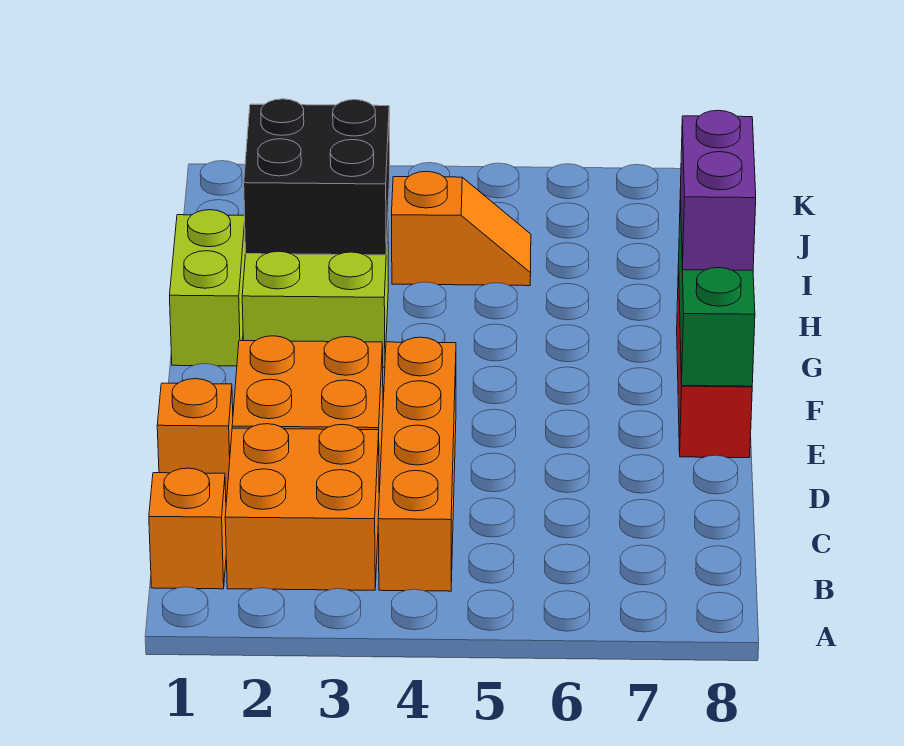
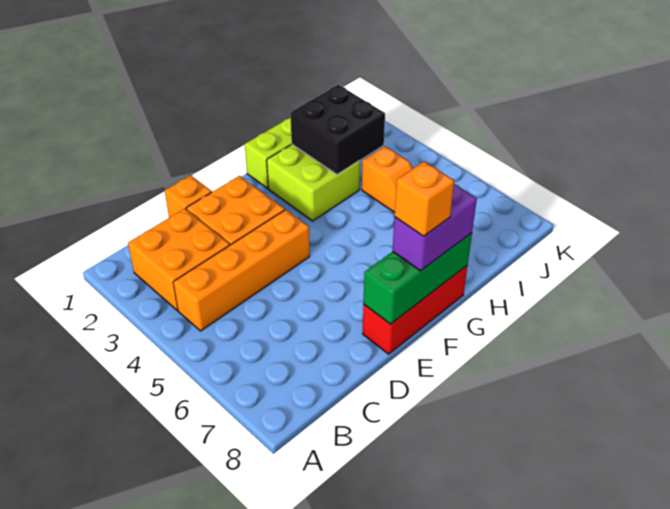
orange brick B1 level 1 -> orange brick F8 level 4

